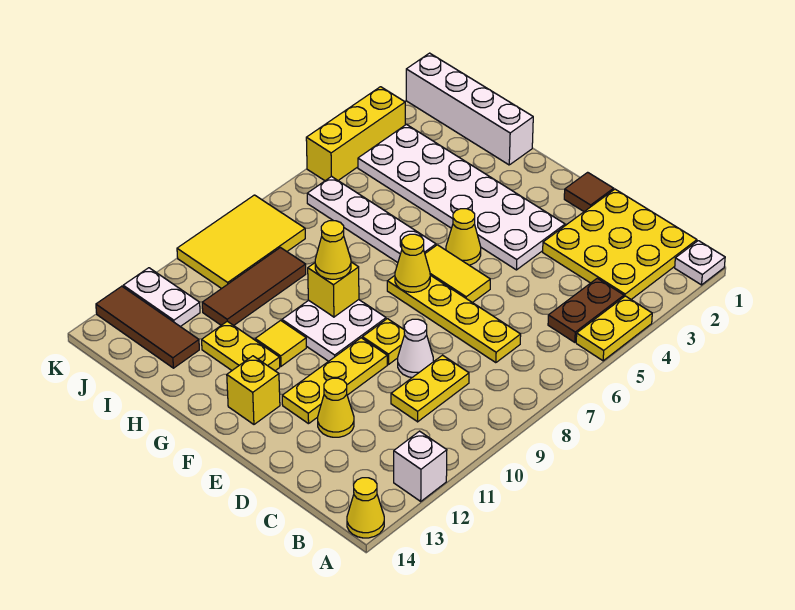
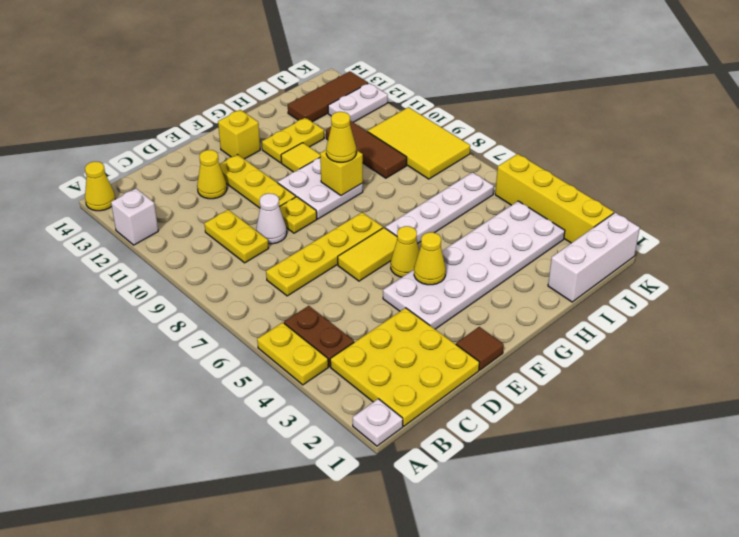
yellow cone F7 level 2 -> yellow cone F4 level 2
white brick H1:K1 level 1 -> white brick I1:K1 level 1
yellow brick K3:K5 level 1 -> yellow brick K2:K5 level 1

